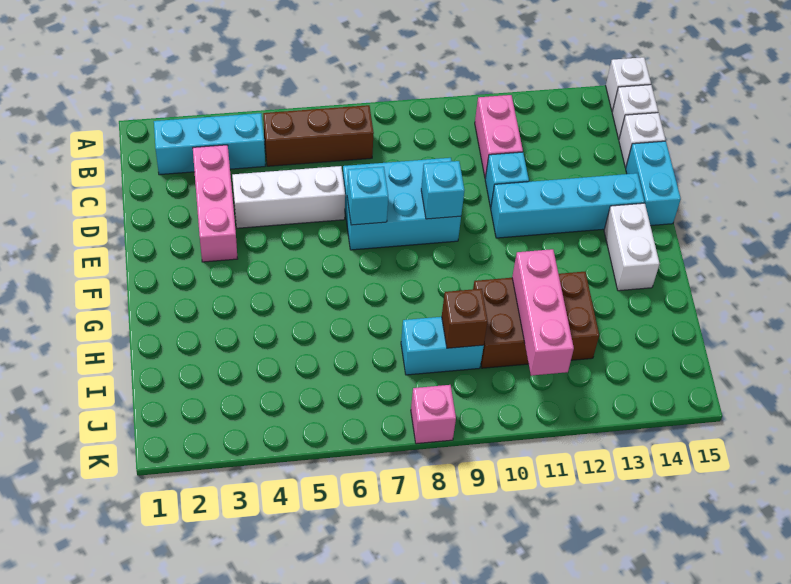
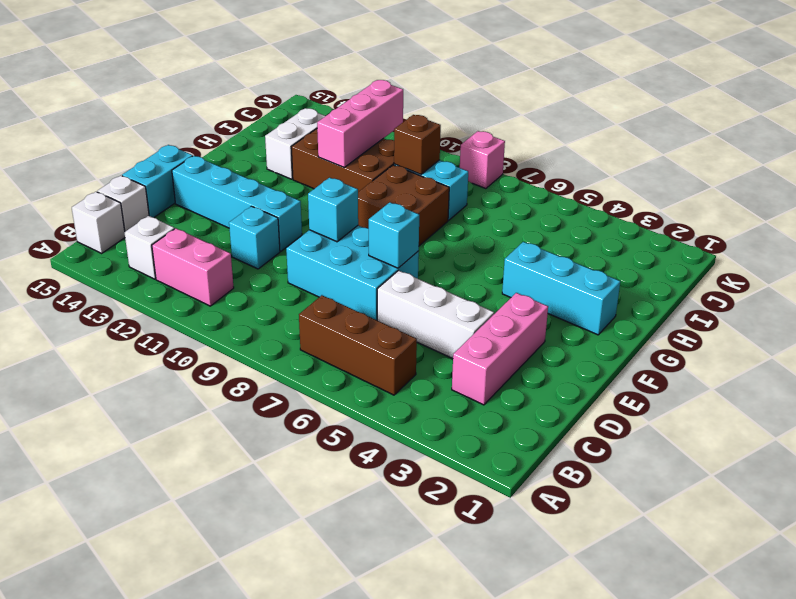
white brick A15 level 1 -> white brick B13 level 1
cyan brick B2:B4 level 1 -> cyan brick G2:G4 level 1
pink brick B11:C11 level 1 -> pink brick B11:B12 level 1
white brick F14:G14 level 1 -> white brick H13:I13 level 1
none -> brown brick G8:H9 level 1

